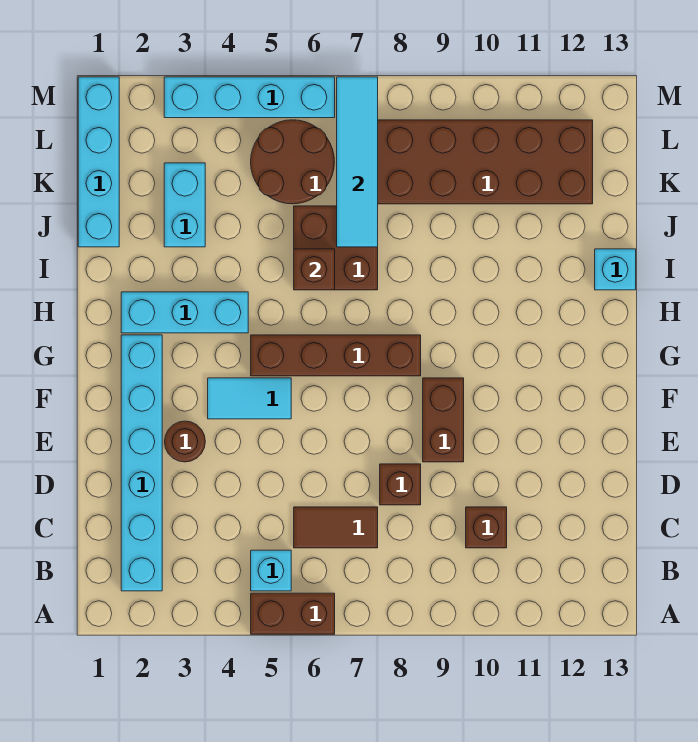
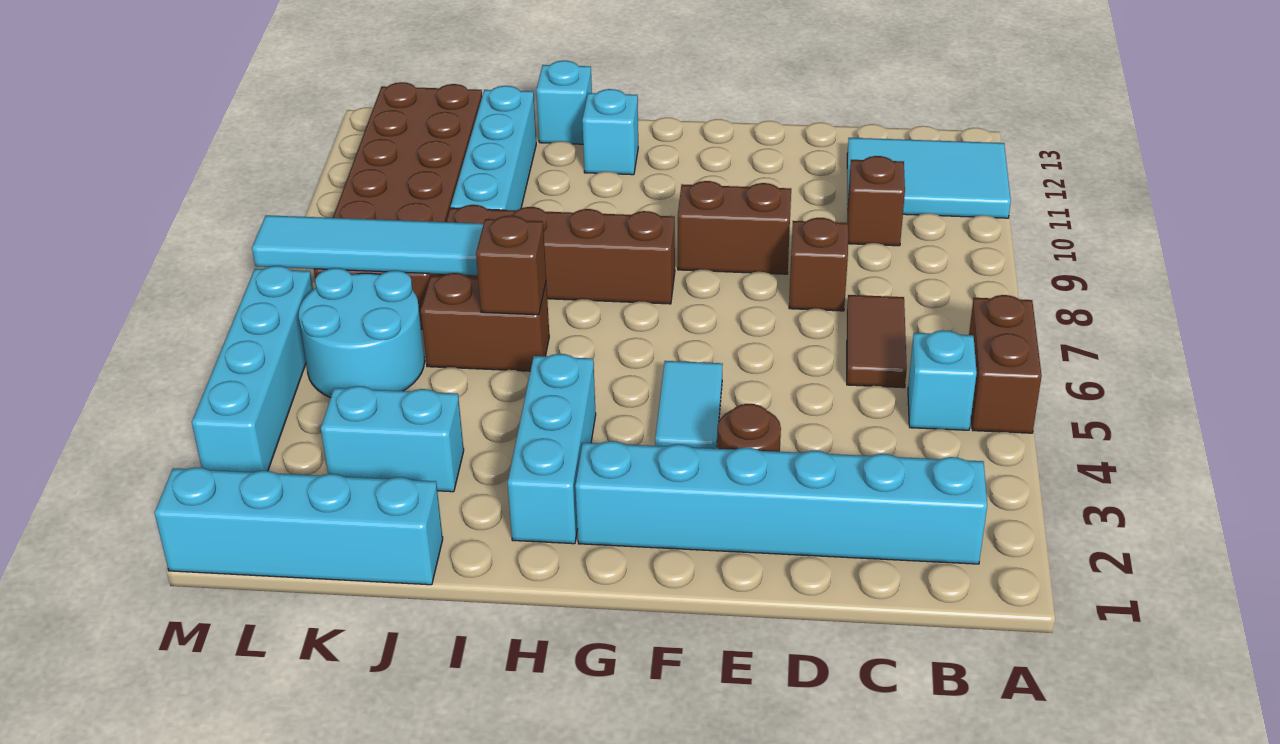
none -> cyan tile A11:C12 level 1
brown brick G5:G8 level 1 -> brown brick G8:J8 level 1
none -> cyan brick H12 level 1
brown brick I6:J7 level 1 -> brown brick I6:J6 level 1
none -> cyan brick J9:J12 level 1
brown round brick K5:L6 level 1 -> cyan round brick K5:L6 level 1

